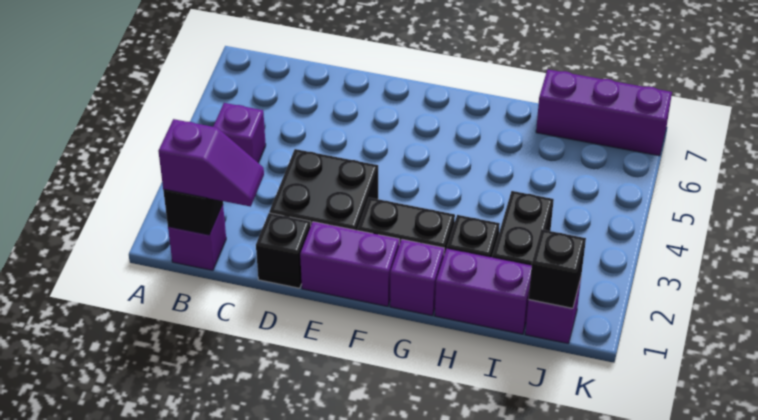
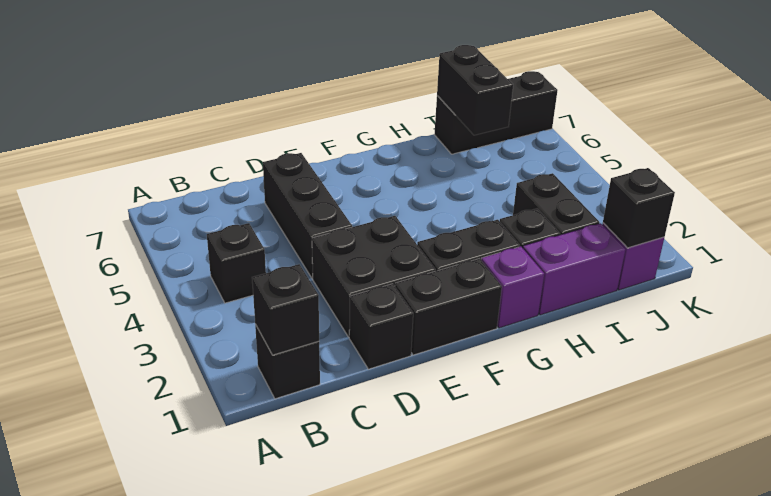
purple brick B1 level 1 -> black brick B1 level 1
purple slope B1:C1 level 3 top B -> none
purple brick B4 level 1 -> black brick B4 level 1
none -> black brick D4:D6 level 1
purple brick E1:F1 level 1 -> black brick E1:F1 level 1
none -> black brick I6:I7 level 2
purple brick I7:K7 level 1 -> black brick I7:K7 level 1

